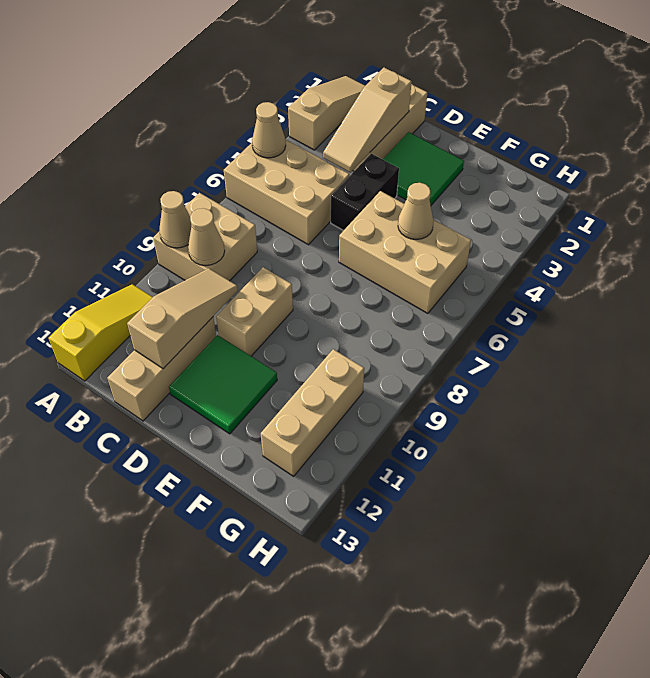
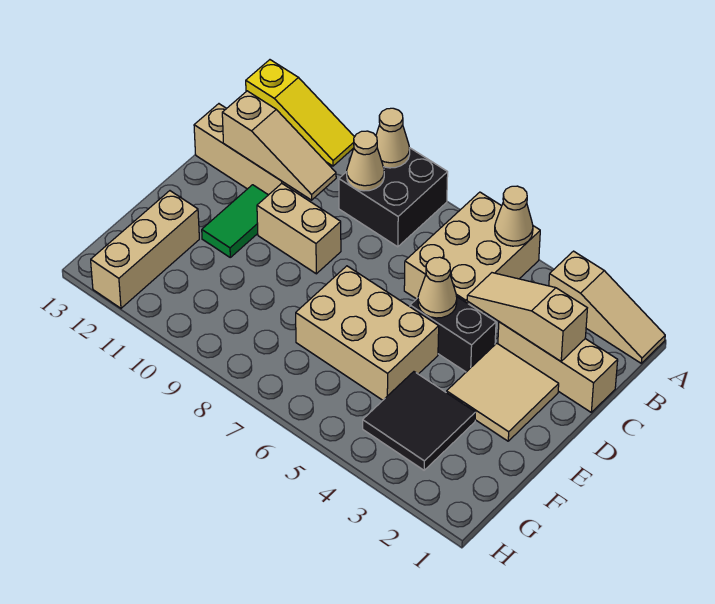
tan brick A8:B9 level 1 -> black brick A8:B9 level 1
green tile D2:E3 level 1 -> tan tile D2:E3 level 1
green tile D11:E12 level 1 -> green tile D11:E11 level 1
tan brick E5:G6 level 1 -> tan brick E5:F7 level 1
none -> black tile F3:G4 level 1
tan cone F5 level 2 -> tan cone D5 level 2
tan brick G10:G12 level 1 -> tan brick F12:H12 level 1

